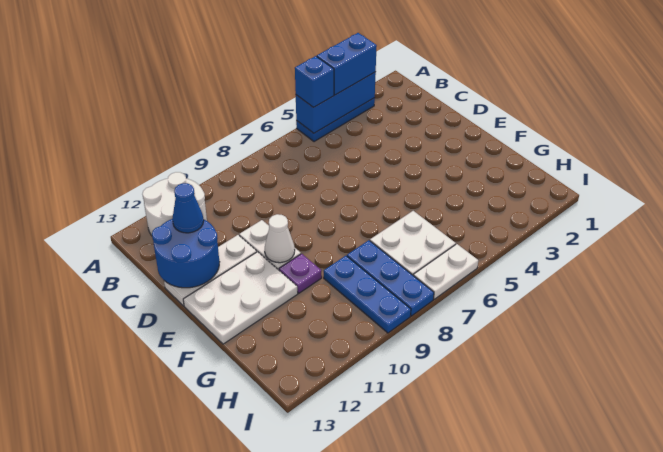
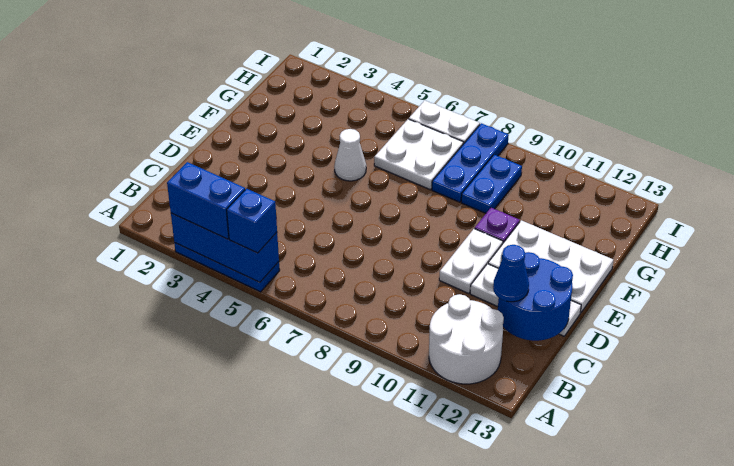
white cone E10 level 2 -> white cone F5 level 1
blue plate G9:I9 level 1 -> blue plate G9:H9 level 1

